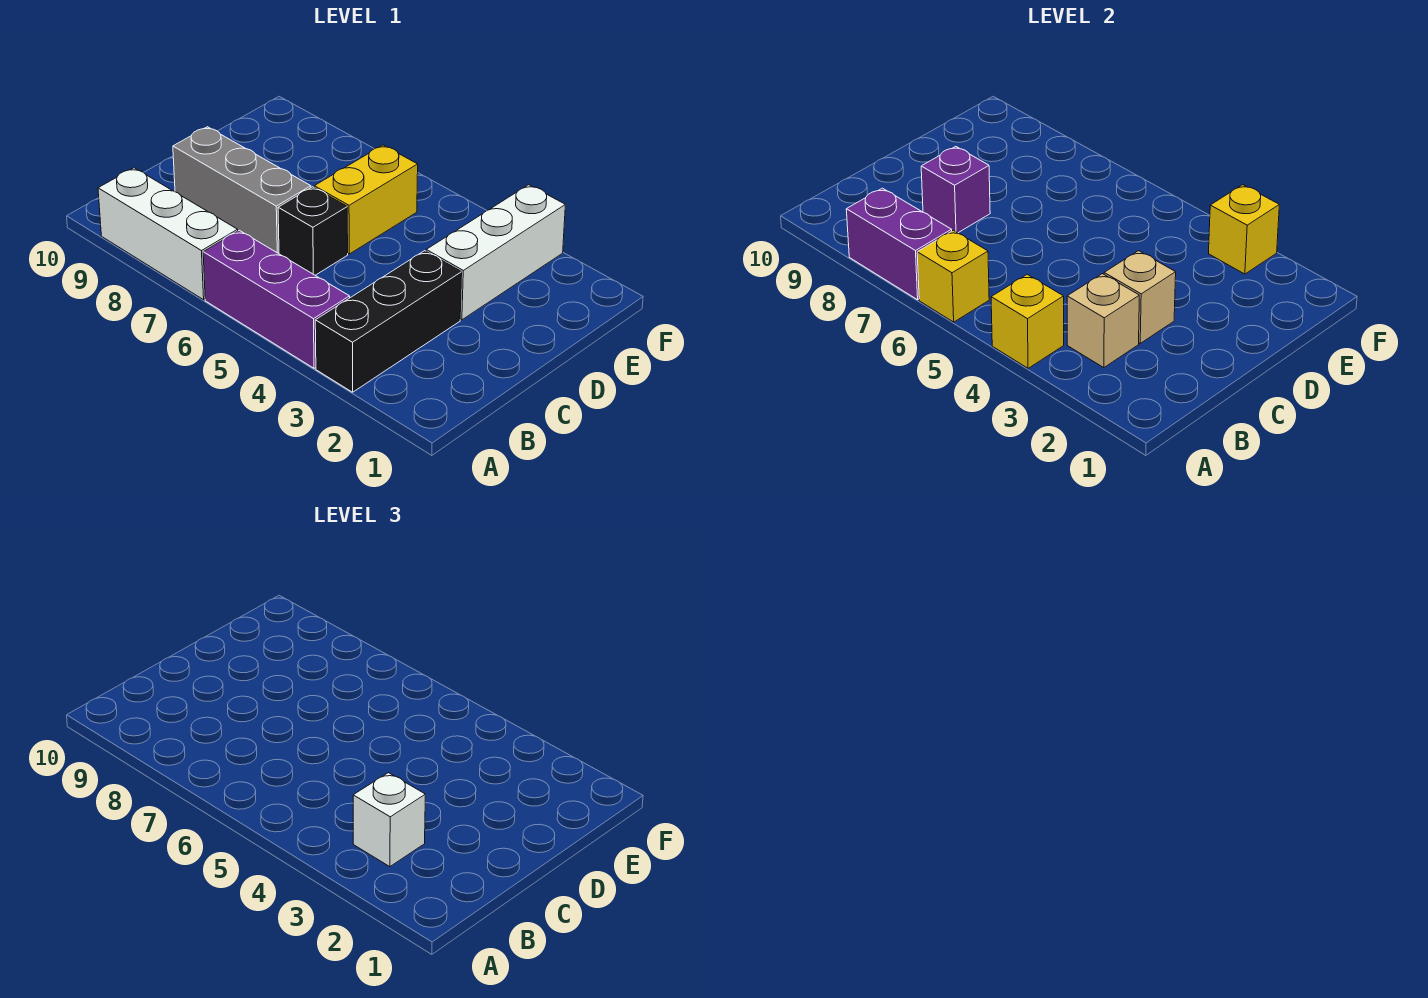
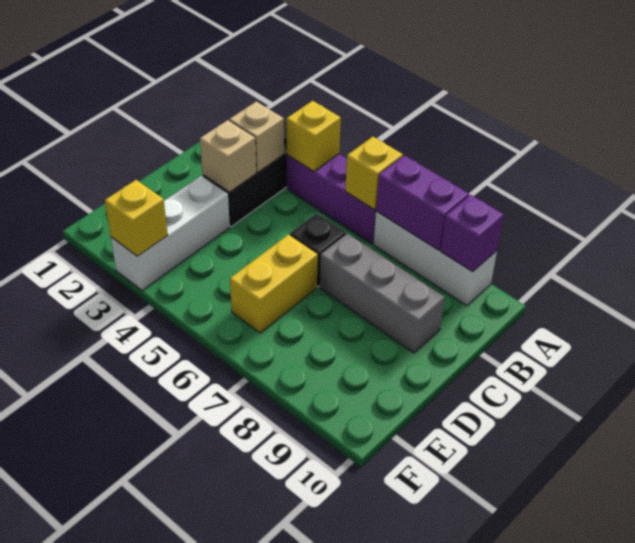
white brick B3 level 3 -> none
purple brick C8 level 2 -> purple brick A9 level 2

